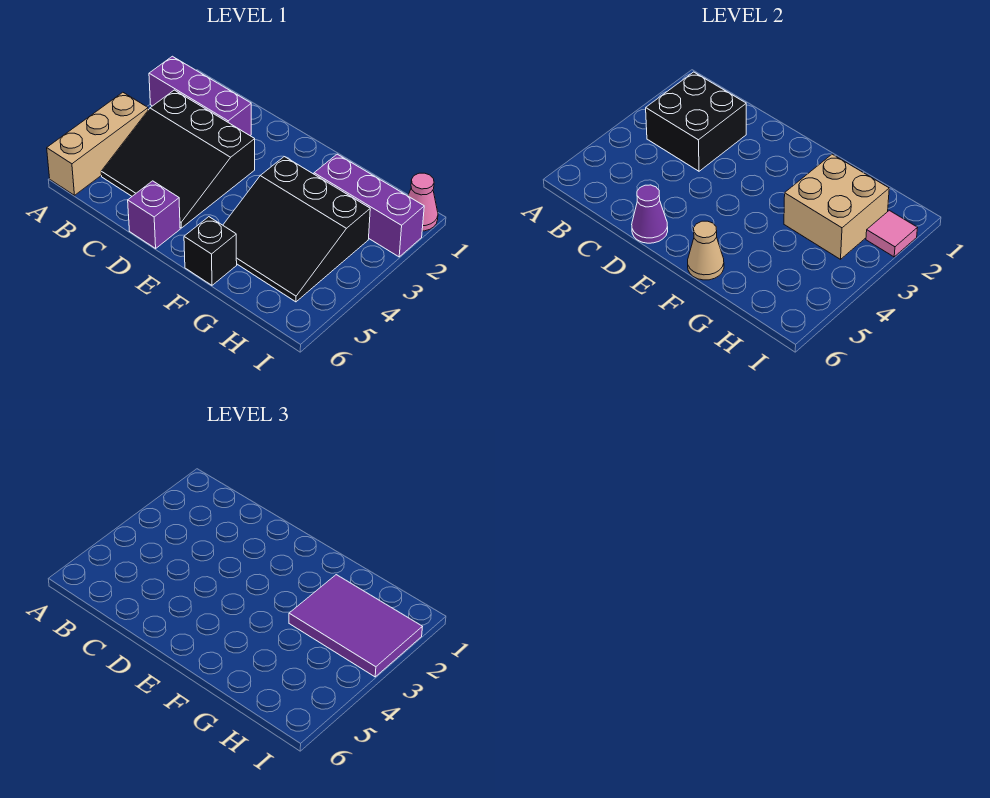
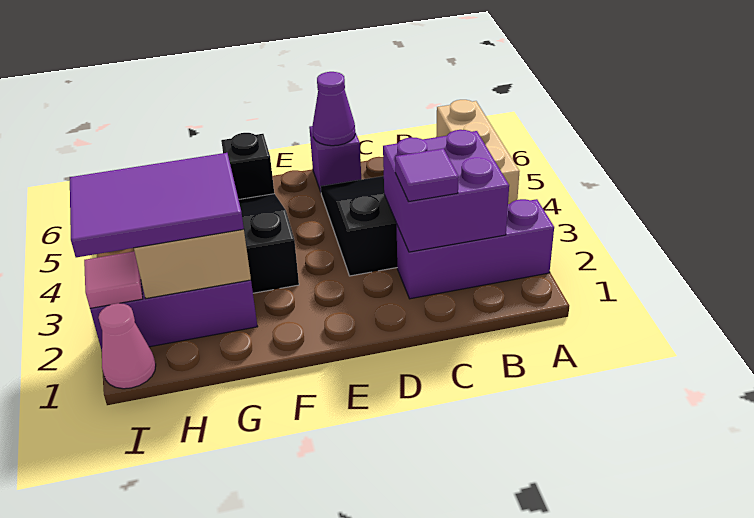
black brick B2:C3 level 2 -> purple brick B2:C3 level 2
none -> purple tile C2 level 3
tan cone F6 level 2 -> none

